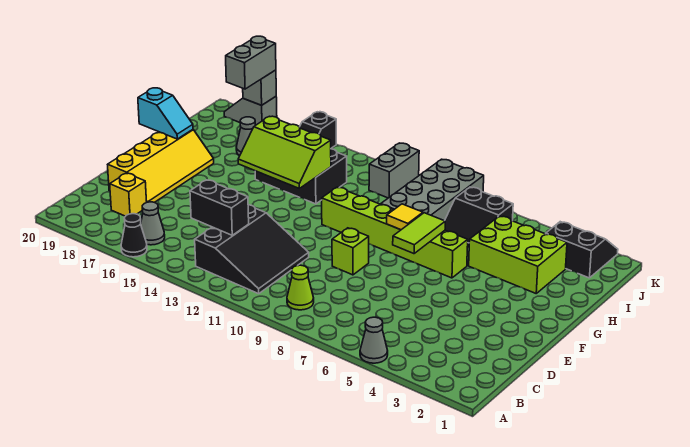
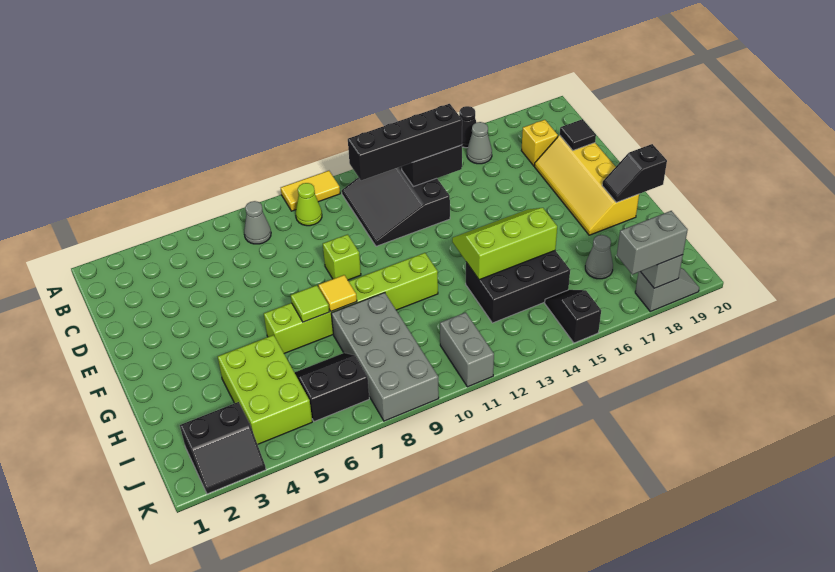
grey cone A5 level 1 -> grey cone B7 level 1
none -> yellow tile A9:A10 level 1
none -> black brick C11:C14 level 3
none -> black tile D19 level 2
lime tile F7:G7 level 2 -> lime tile G7 level 2
cyan slope G19:G20 level 2 top 20 -> black slope G19:G20 level 2 top 20
lime brick H3:I5 level 1 -> lime brick H4:J5 level 1
grey brick J18:K18 level 3 -> grey brick K17:K18 level 3

